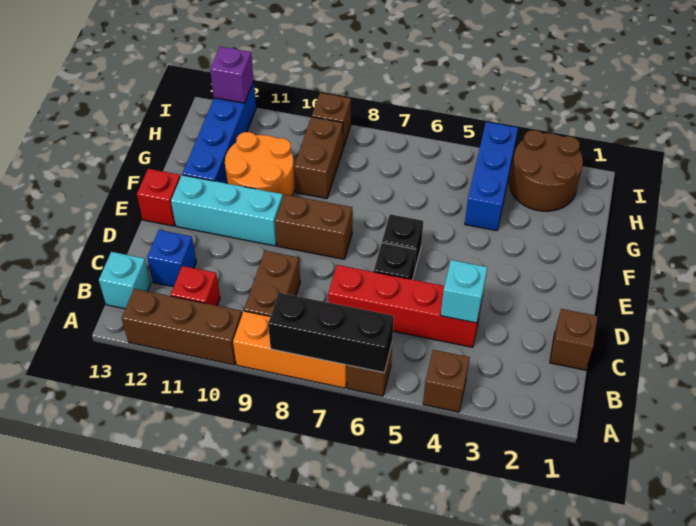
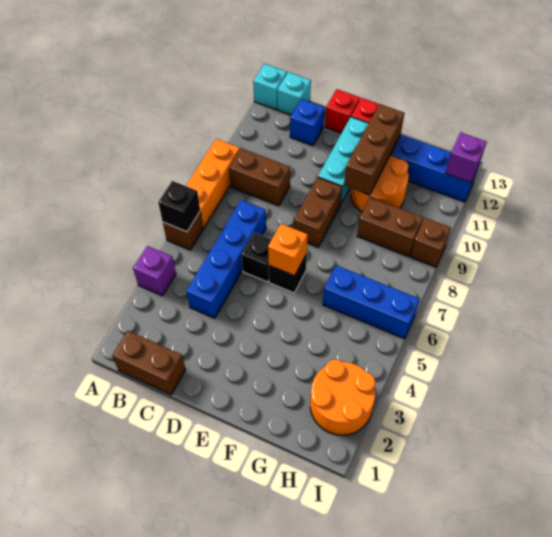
brown brick A4 level 1 -> purple brick A4 level 1
black brick A6:A8 level 2 -> black brick A6 level 2
brown brick A10:A12 level 1 -> brown brick F10:F12 level 2
red brick B11 level 1 -> red brick D13 level 1
brown brick C1 level 1 -> brown brick B1:C1 level 1
red brick C4:C7 level 1 -> blue brick C4:C7 level 1
cyan brick C4 level 2 -> cyan brick A13 level 1
none -> orange brick E6 level 2
blue brick G4:I4 level 1 -> blue brick G6:I6 level 1
brown round brick H2:I3 level 1 -> orange round brick H2:I3 level 1

